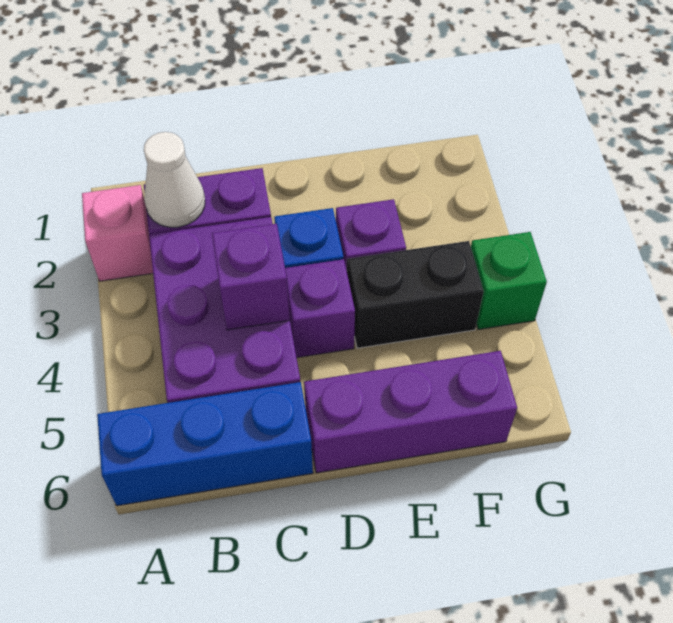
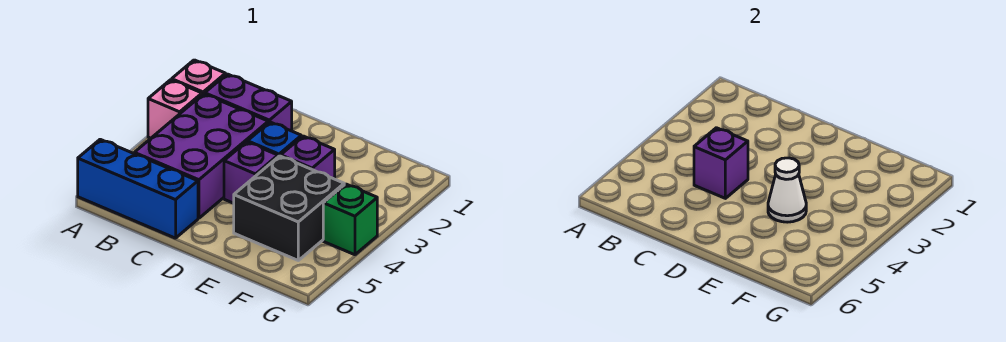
none -> pink brick A3 level 1
white cone B2 level 2 -> white cone E4 level 2
purple brick D6:F6 level 1 -> none
black brick E4:F4 level 1 -> black brick E4:F5 level 1

